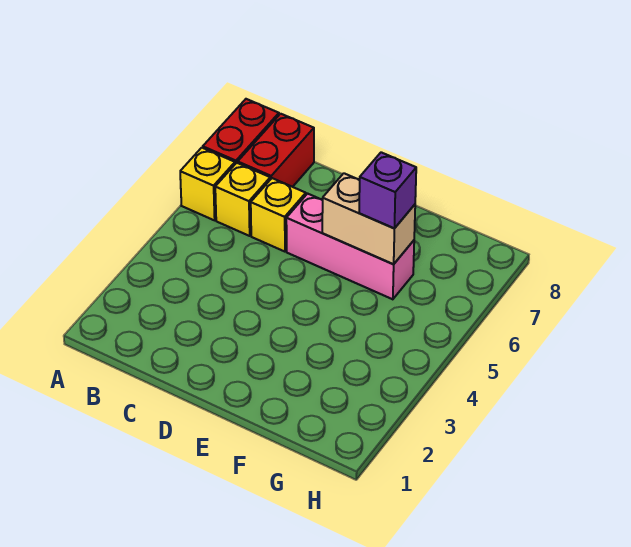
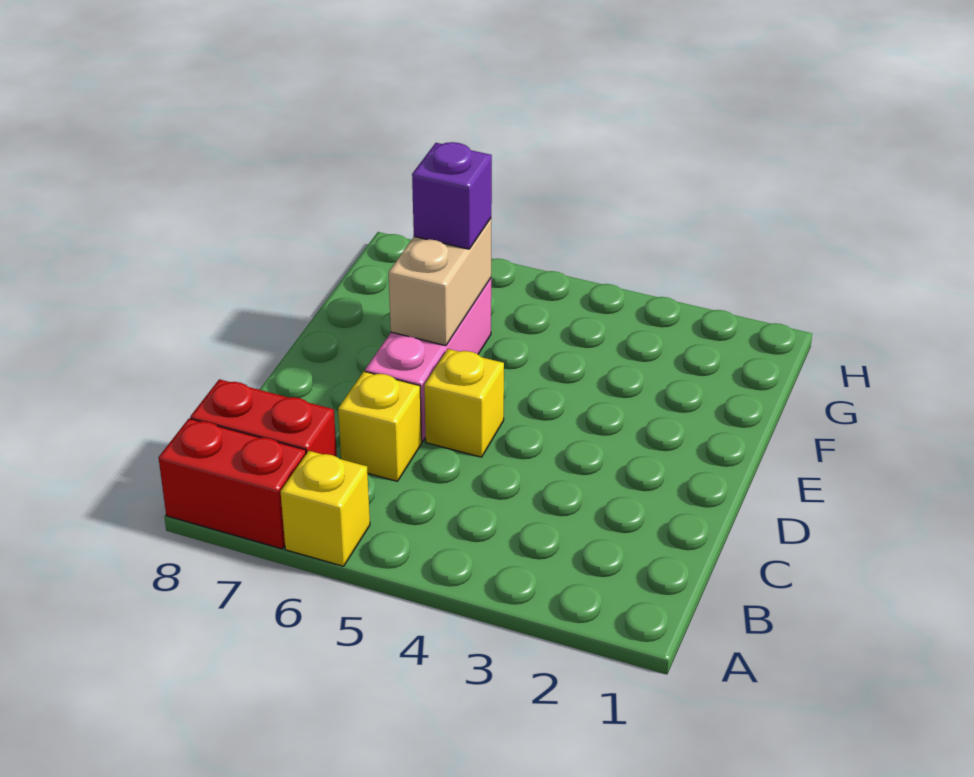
yellow brick B6 level 1 -> yellow brick D5 level 1

